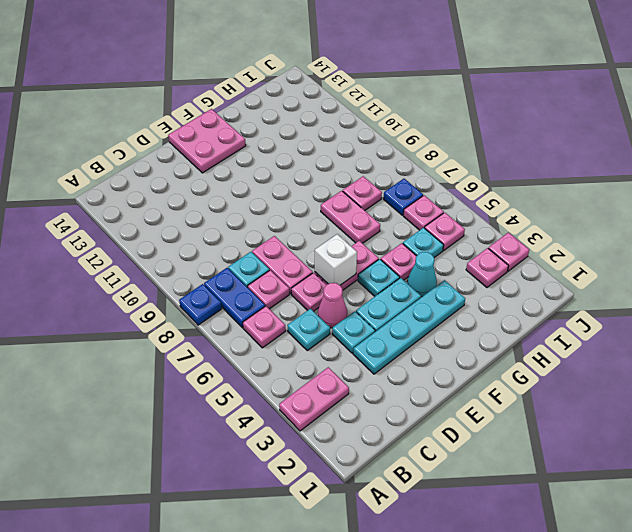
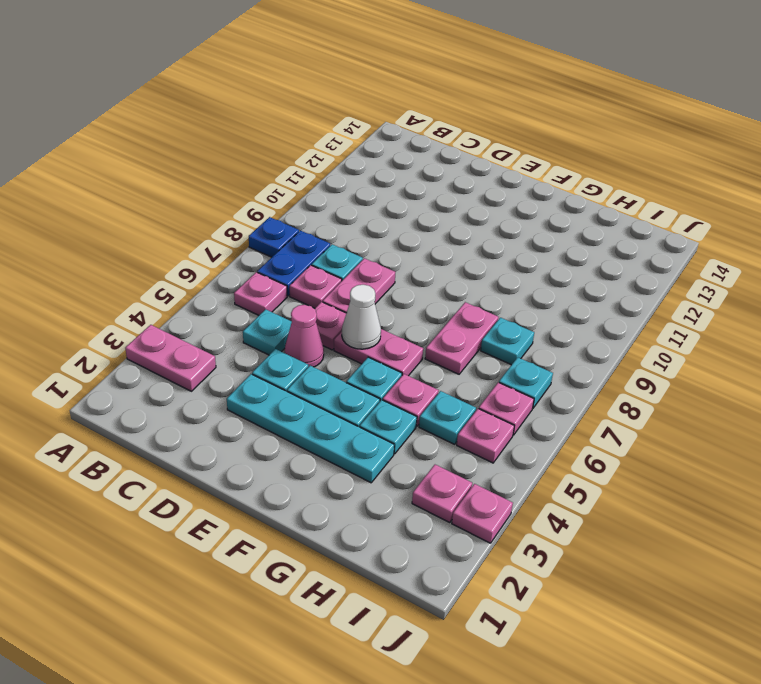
white brick E6 level 2 -> white cone E6 level 2
pink plate E13:F14 level 1 -> none
cyan cone G4 level 1 -> cyan plate G4 level 1
pink plate H8 level 1 -> cyan plate H8 level 1
blue plate I7 level 1 -> cyan plate I7 level 1

